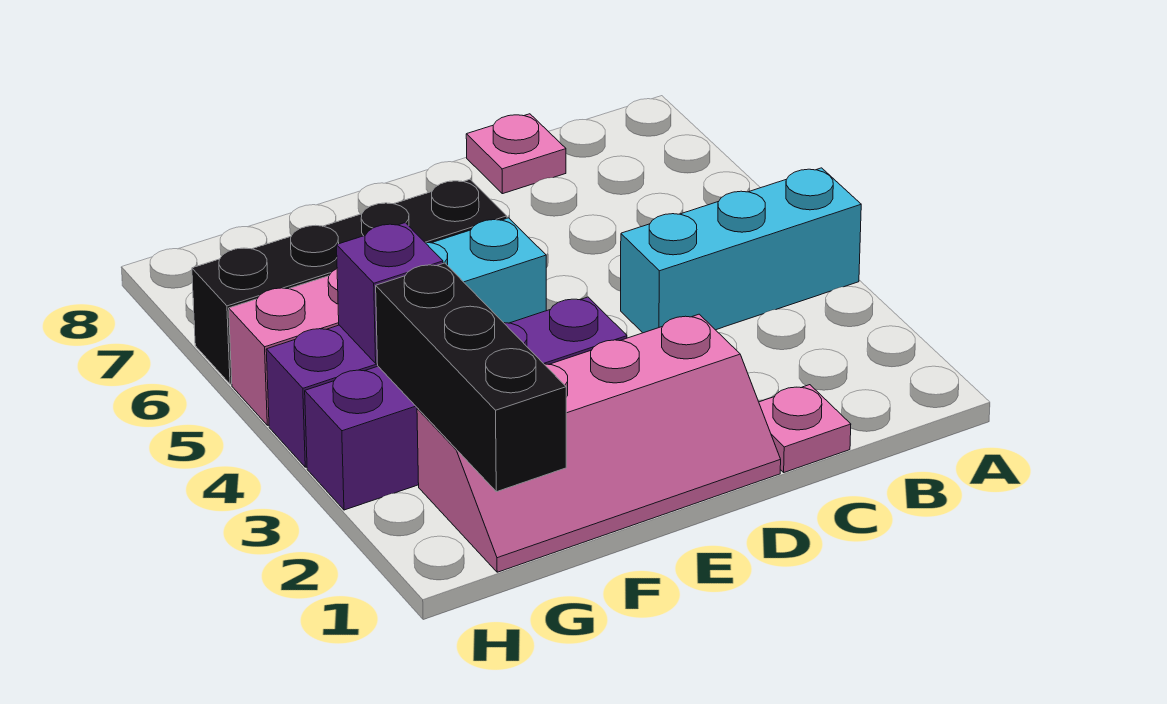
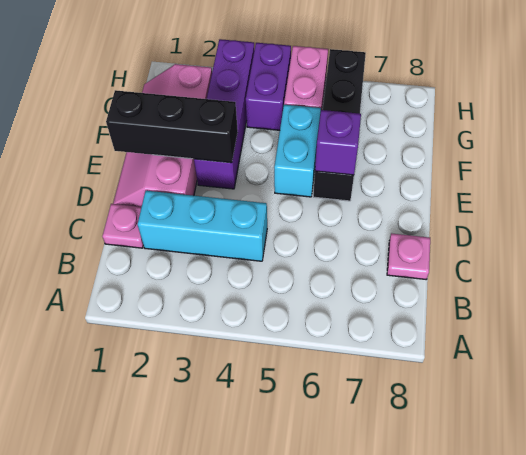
cyan brick A4:C4 level 1 -> cyan brick C2:C4 level 1
black brick G1:G3 level 2 -> black brick E1:E3 level 2
purple brick G4 level 2 -> purple brick E6 level 2

